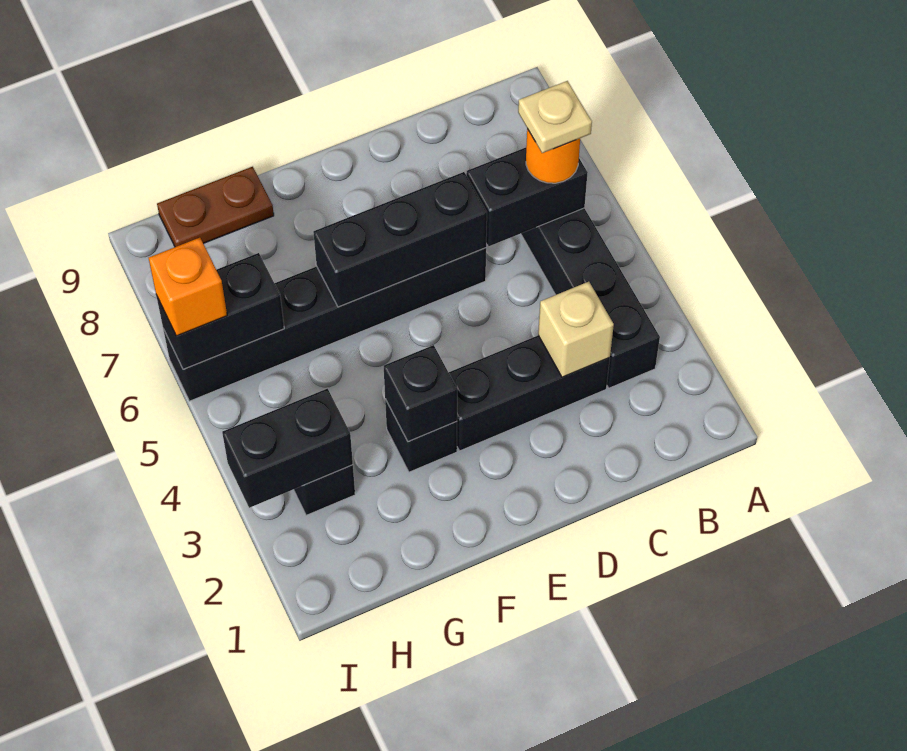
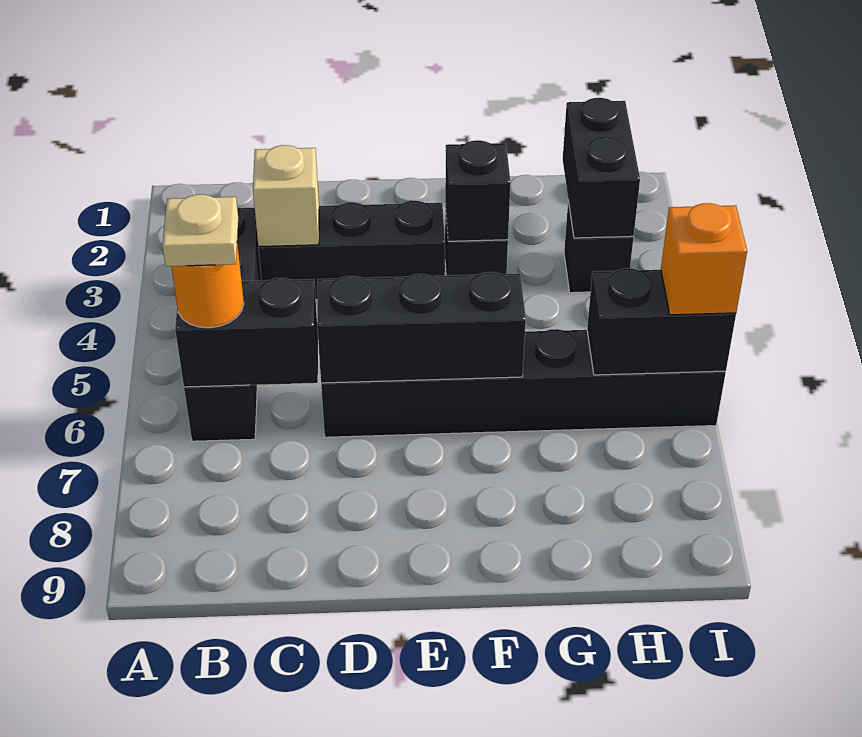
brown plate G9:H9 level 1 -> none
black brick H3:I3 level 2 -> black brick H2:H3 level 2

